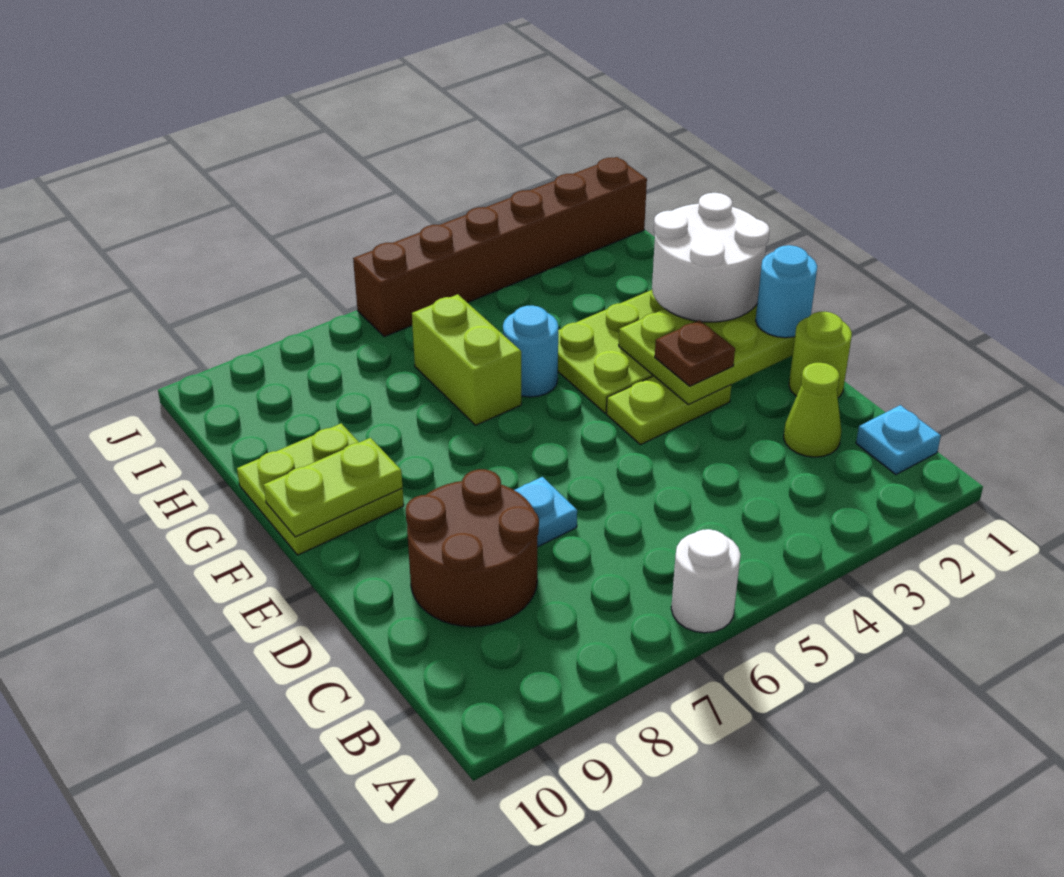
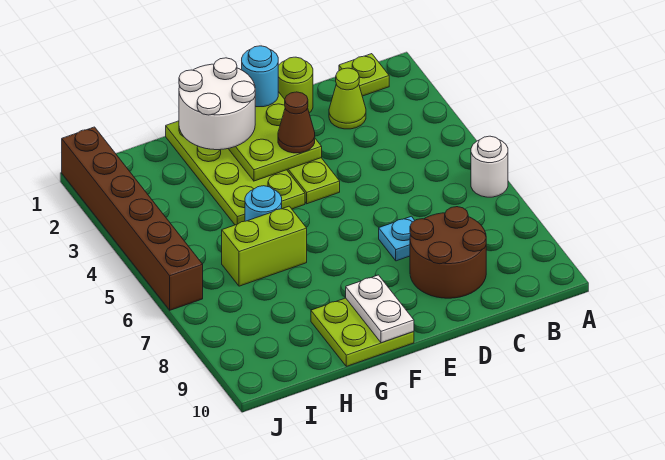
cyan plate B1 level 1 -> lime plate B1 level 1
brown plate E3 level 3 -> brown cone E3 level 3
lime plate F9:F10 level 2 -> white plate F9:F10 level 2

